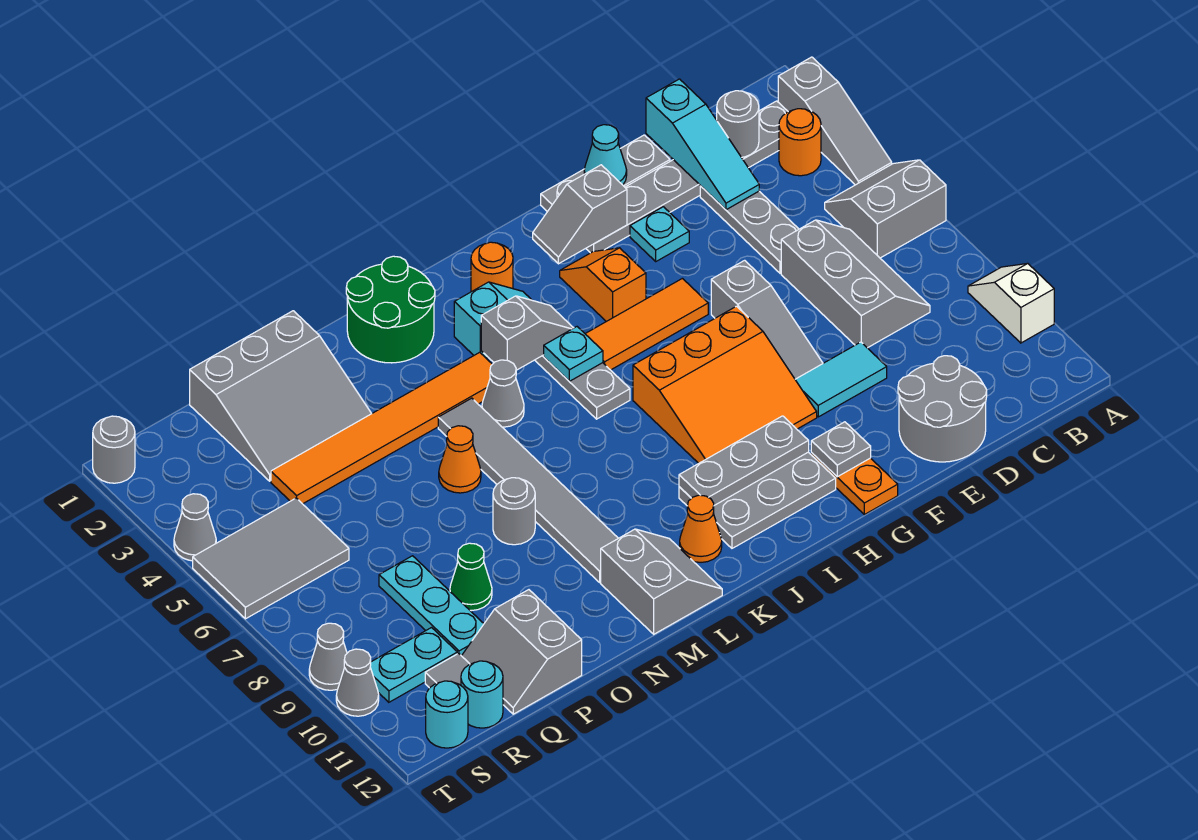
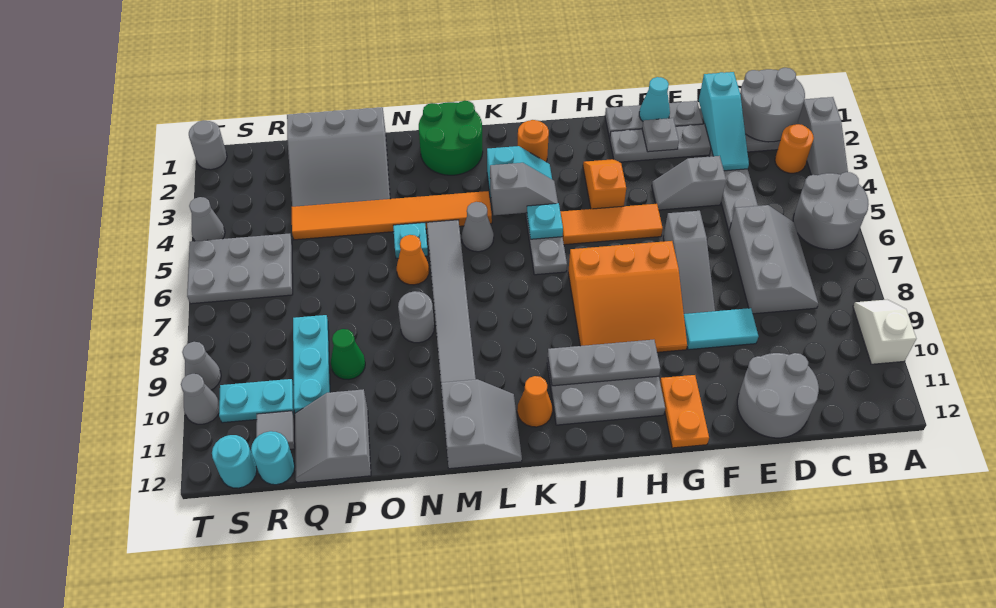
grey slope A5:B6 level 1 top 6 -> grey round brick A5:B6 level 1
grey round brick C2 level 2 -> grey round brick B1:C2 level 2
cyan plate F3 level 1 -> cyan plate N5 level 1
grey slope G2:H2 level 2 top G -> grey slope E4:F4 level 1 top E
grey plate G11 level 2 -> grey plate F2 level 2
grey tile R5:T6 level 1 -> grey plate R5:T6 level 1

